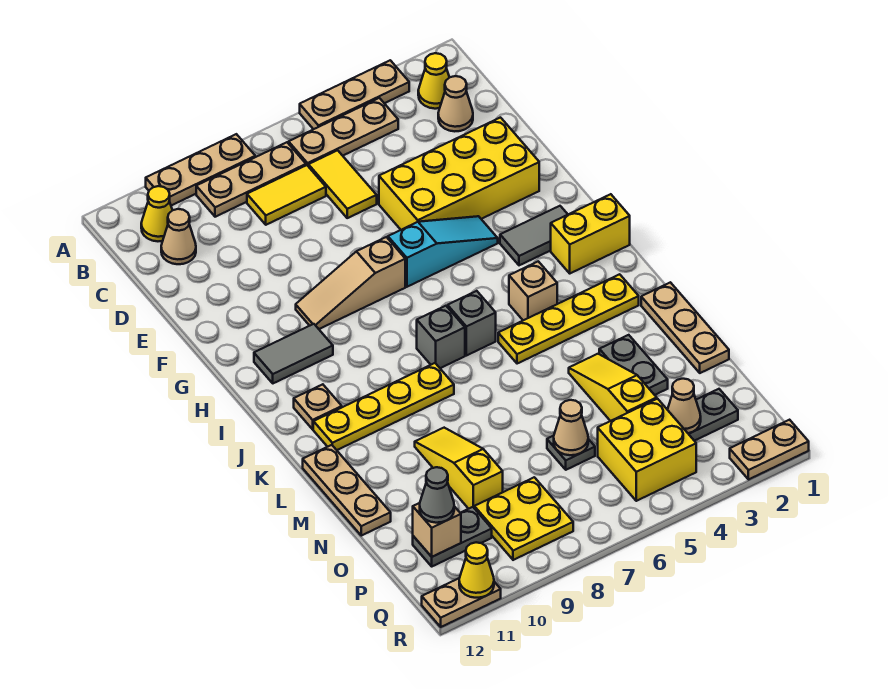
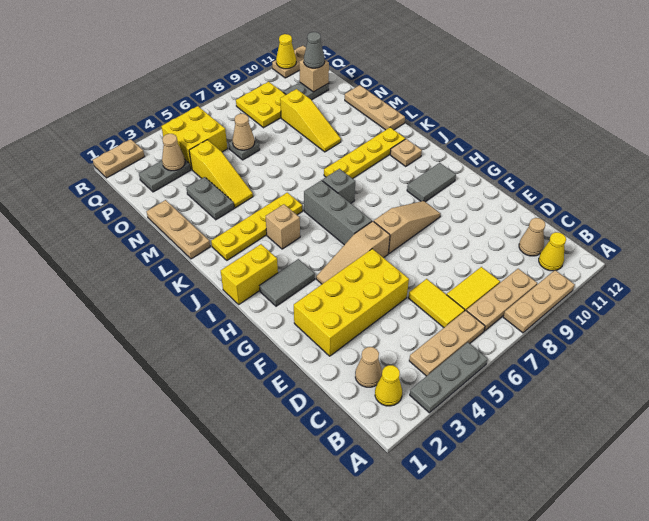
tan plate A3:A5 level 1 -> grey plate A3:A5 level 1
cyan slope G4:G6 level 1 top 6 -> tan slope G4:G6 level 1 top 6
grey brick J6 level 1 -> grey brick H6:J6 level 1

